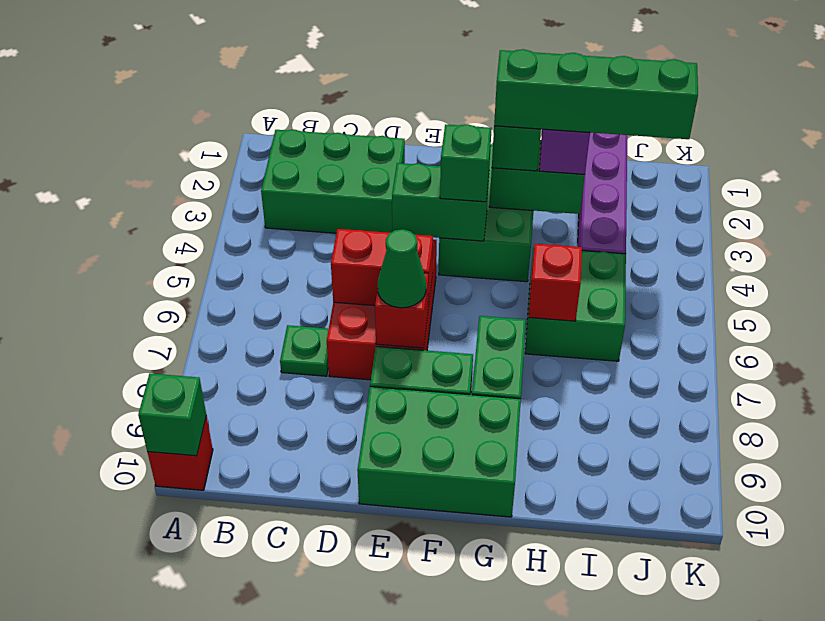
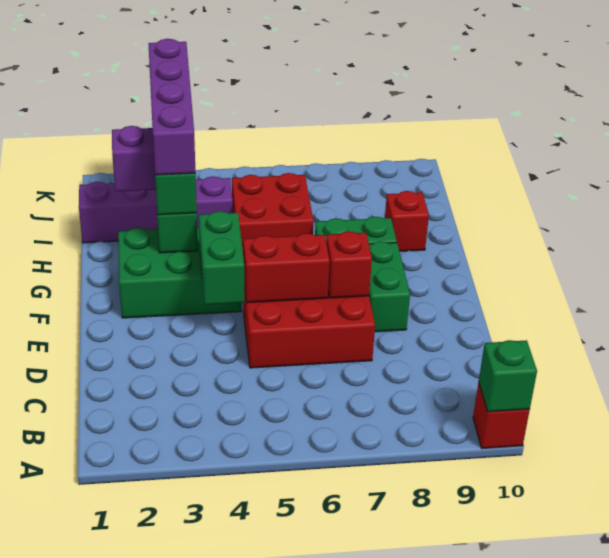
green brick B2:D3 level 1 -> none
green plate C7 level 1 -> none
red brick D6:E6 level 2 -> red brick E5:E6 level 2
green cone E7 level 3 -> none
green brick E9:G10 level 1 -> none
green brick F4 level 3 -> none
green brick G3:J3 level 4 -> purple brick G3:J3 level 4
green brick H5:I6 level 1 -> red brick H5:I6 level 1
red brick H6 level 2 -> red brick H9 level 1

